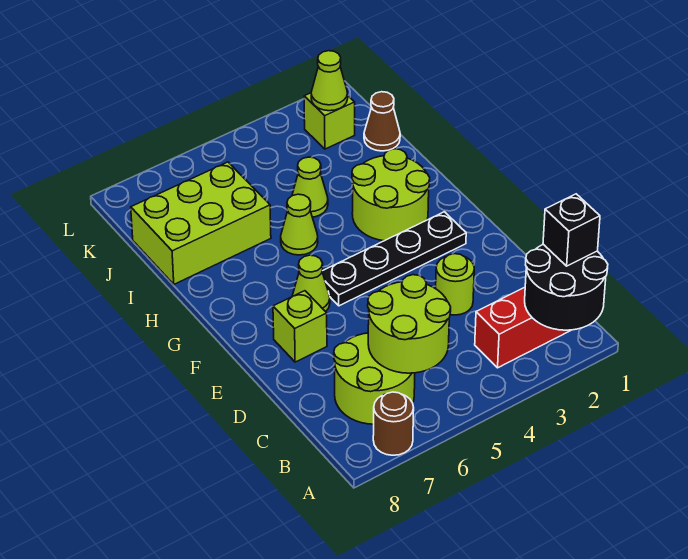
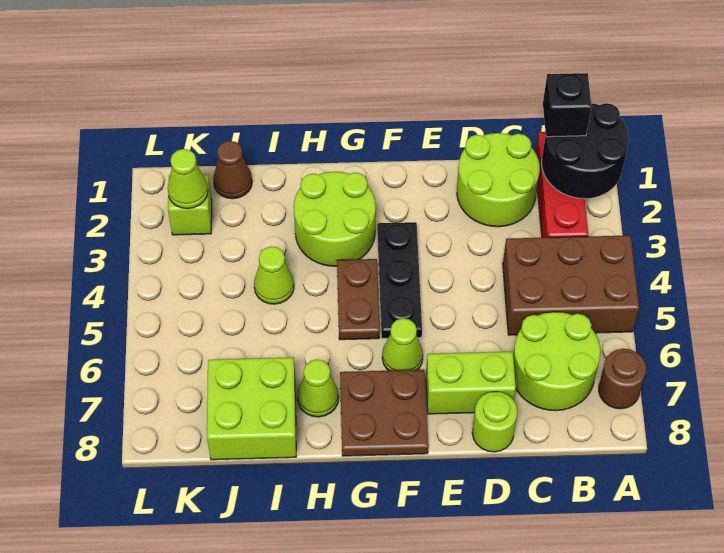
none -> brown brick A4:C5 level 1
lime round brick B5:C6 level 2 -> lime round brick C1:D2 level 1
lime round brick D3 level 1 -> lime round brick D8 level 1
lime brick E7 level 1 -> lime brick D7:E7 level 1
black plate F2:F5 level 1 -> black plate F3:F5 level 1
none -> brown plate F7:G8 level 1
none -> brown plate G4:G5 level 1
lime cone H5 level 1 -> lime cone H7 level 1
lime brick I6:J8 level 1 -> lime brick I7:J8 level 1

